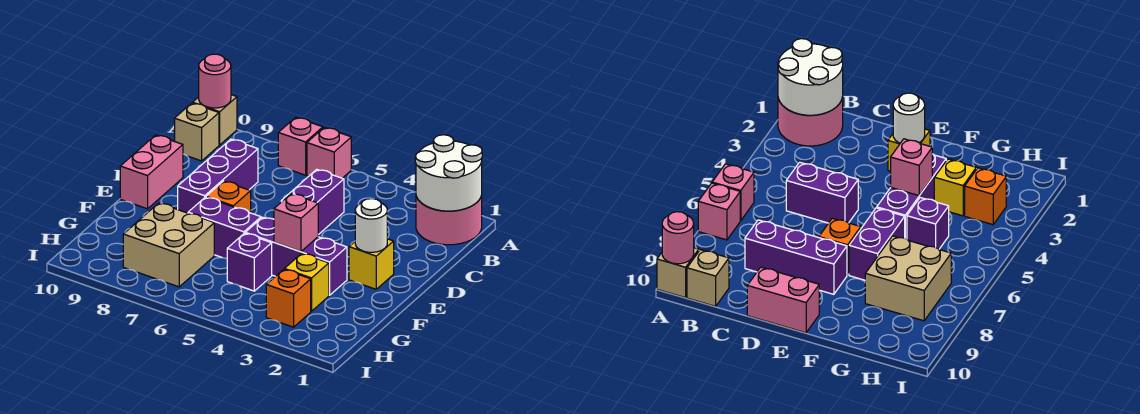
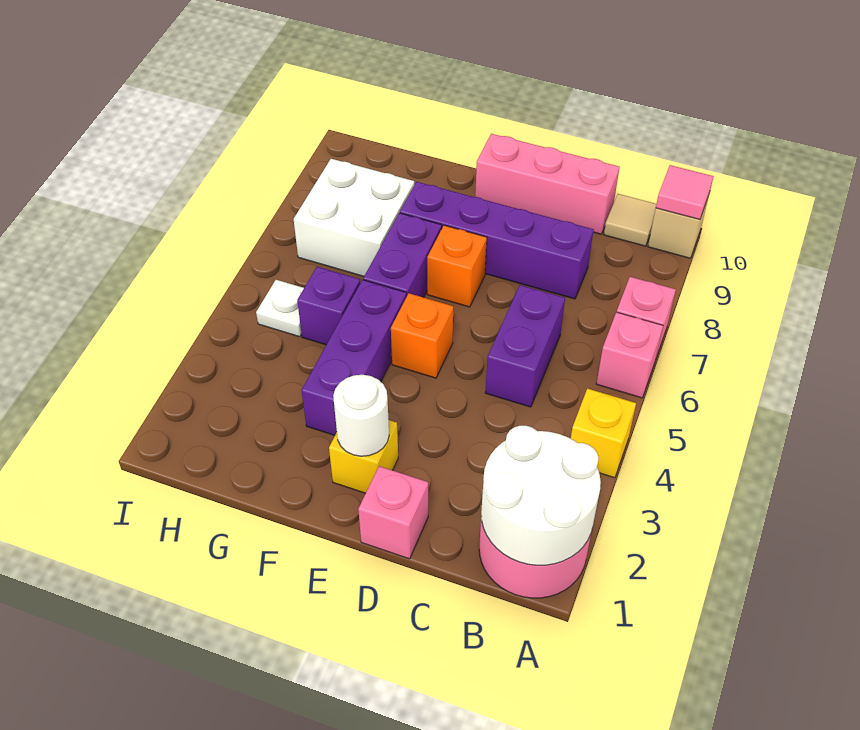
pink round brick A10 level 2 -> pink tile A10 level 2
tan brick B10 level 1 -> tan tile B10 level 1
purple brick C5:D5 level 1 -> purple brick C5:C6 level 1
purple brick C8:E8 level 1 -> purple brick C8:F8 level 1
pink brick D10:E10 level 1 -> pink brick C10:E10 level 1
pink brick F4 level 2 -> pink brick D1 level 1
yellow brick G3 level 1 -> yellow brick A4 level 1
tan brick G7:H8 level 1 -> white brick G7:H8 level 1
orange brick H3 level 1 -> orange brick E5 level 1
none -> white plate H5 level 1

